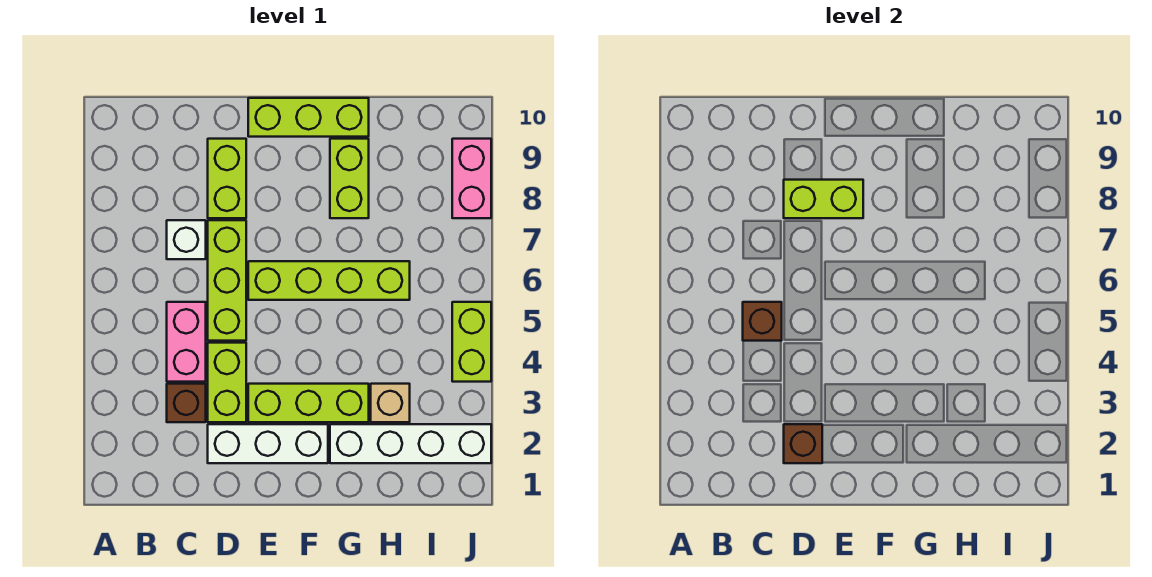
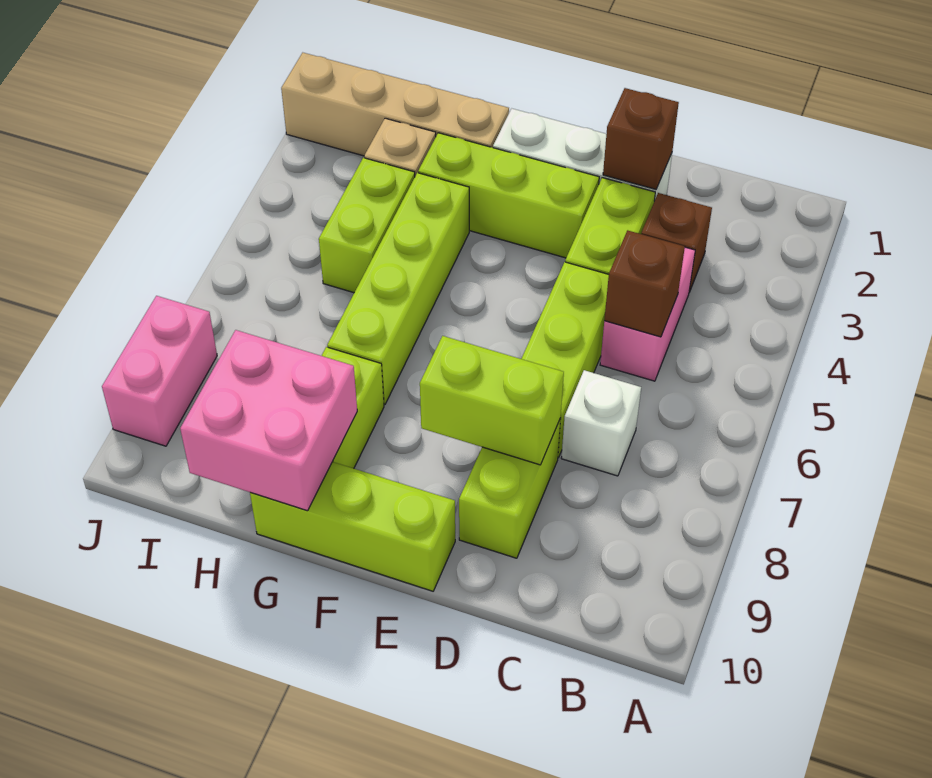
lime brick E6:H6 level 1 -> lime brick G4:G7 level 1
white brick G2:J2 level 1 -> tan brick G2:J2 level 1
none -> pink brick G9:H10 level 2
lime brick J4:J5 level 1 -> lime brick H4:H5 level 1

